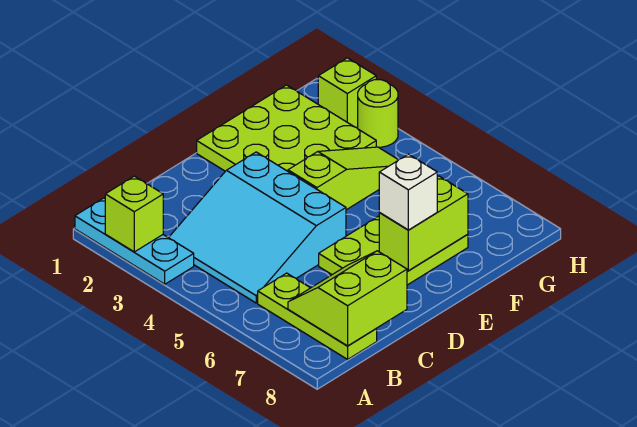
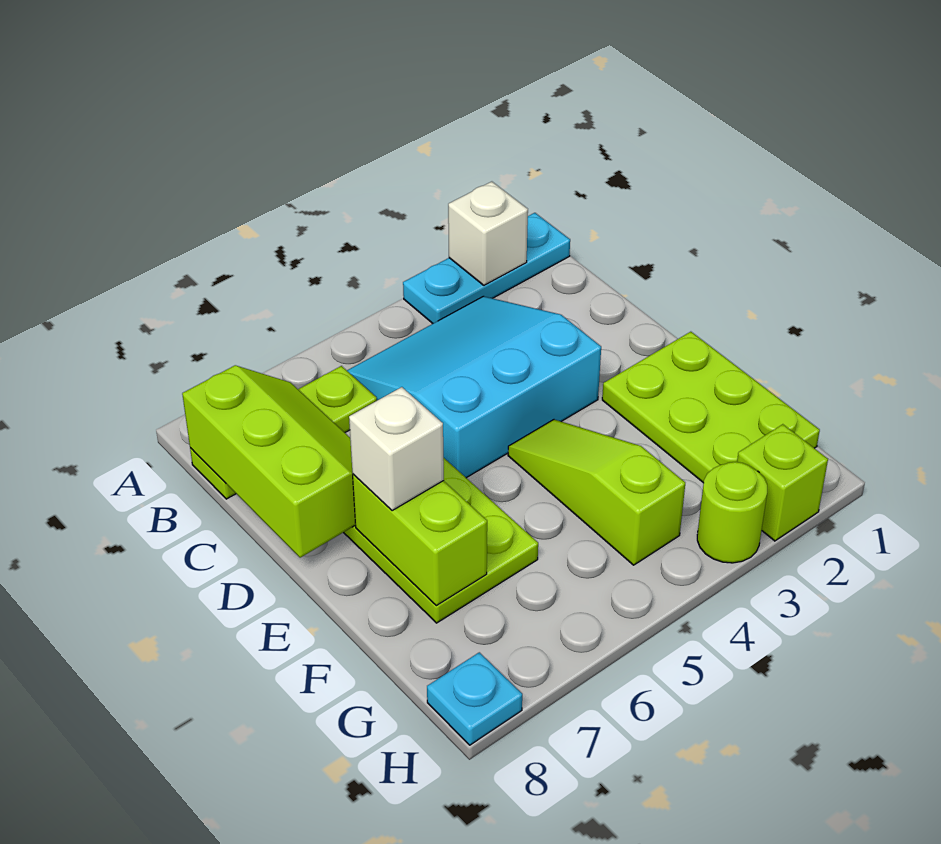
lime brick A2 level 2 -> white brick A2 level 2
lime slope B7:C8 level 2 top 8 -> lime slope B7:D8 level 2 top 8
lime plate E1:G3 level 1 -> lime plate E1:G2 level 1
lime slope E4:G4 level 1 top E -> lime slope E4:G4 level 1 top G
none -> cyan plate H8 level 1

